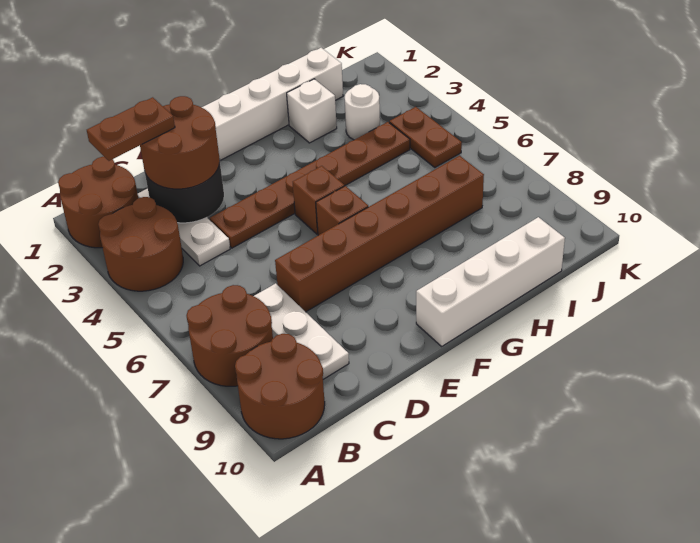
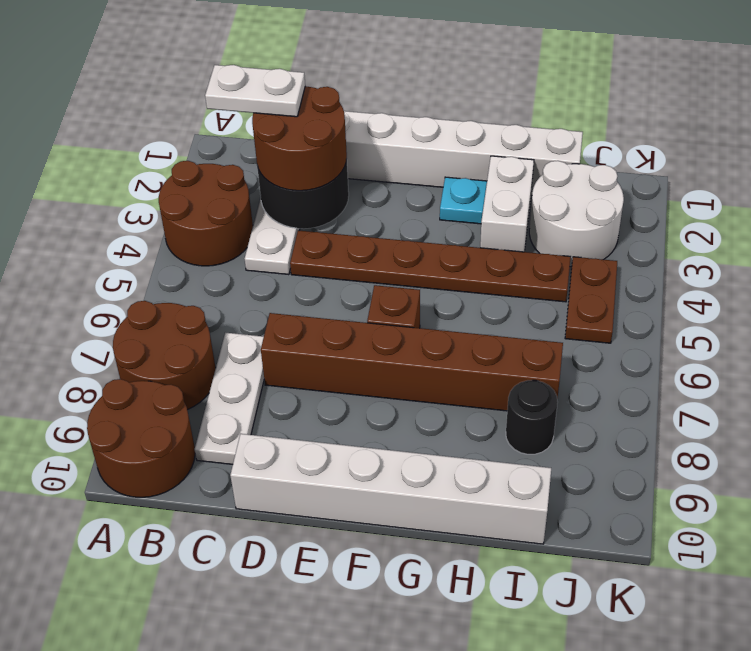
brown round brick A1:B2 level 1 -> none
brown plate B2:C2 level 4 -> white plate B2:C2 level 4
brown brick F5 level 1 -> none
white brick F10:I10 level 1 -> white brick D10:I10 level 1
none -> cyan plate G2 level 1
white brick H2 level 1 -> white brick H2:H3 level 1
white round brick I3 level 1 -> white round brick I2:J3 level 1
none -> black round brick I8 level 1

